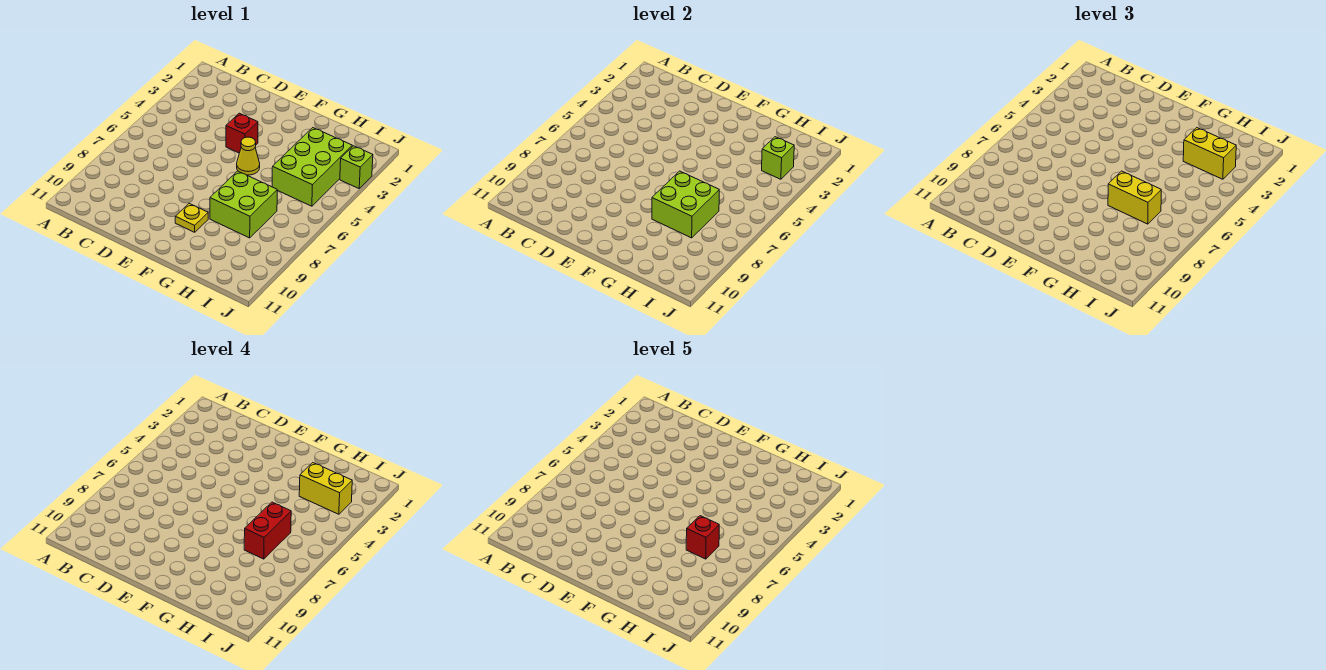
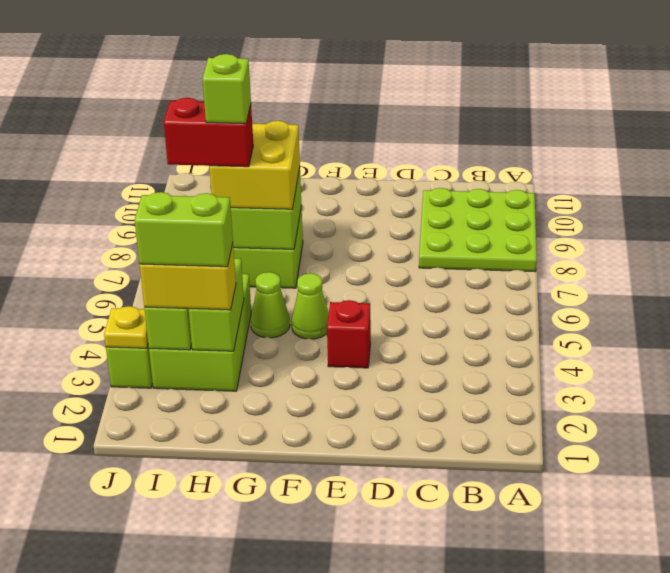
none -> lime plate A8:C10 level 1
yellow cone F5 level 1 -> lime cone F5 level 1
yellow plate F9 level 1 -> yellow plate J3 level 2
none -> lime cone G5 level 1
yellow brick G7:H7 level 3 -> yellow brick G7:H8 level 3
none -> lime brick H3:H4 level 2
yellow brick H3:I3 level 4 -> lime brick H3:I3 level 4
red brick H6:H7 level 4 -> red brick H7:I7 level 4
red brick H7 level 5 -> lime brick H7 level 5

